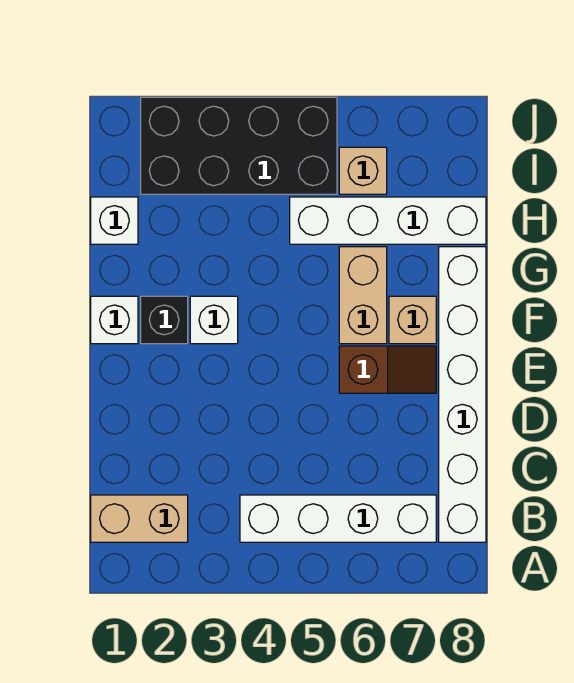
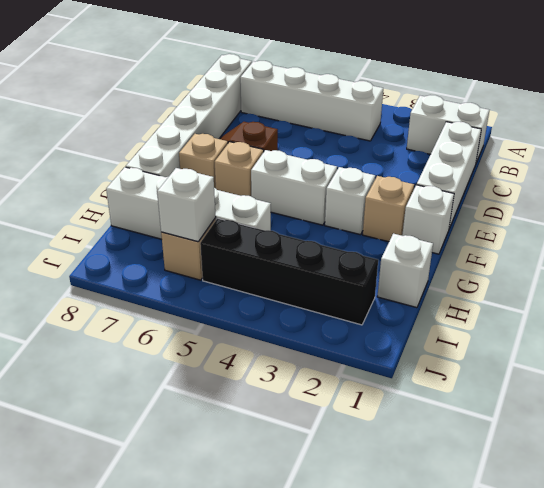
tan brick B1:B2 level 1 -> white brick B1:B2 level 1
none -> white brick C1:E1 level 1
black brick F2 level 1 -> tan brick F2 level 1
none -> white brick F4:F5 level 1
tan brick F6:G6 level 1 -> tan brick F6 level 1
black brick I2:J5 level 1 -> black brick I2:I5 level 1
none -> white brick I6 level 2

